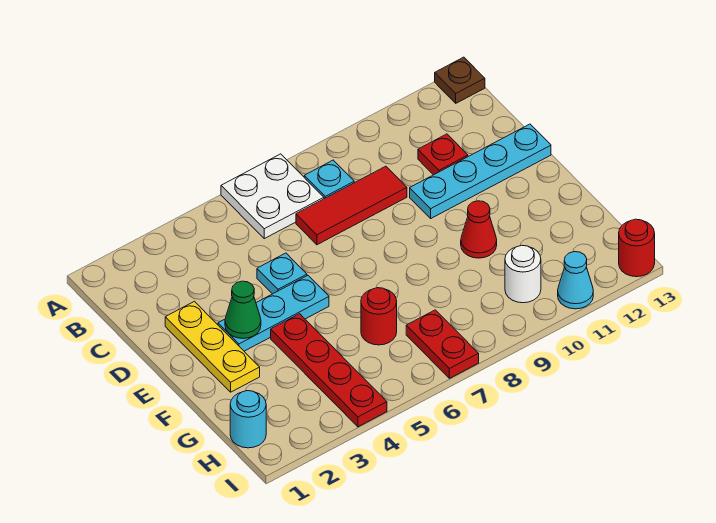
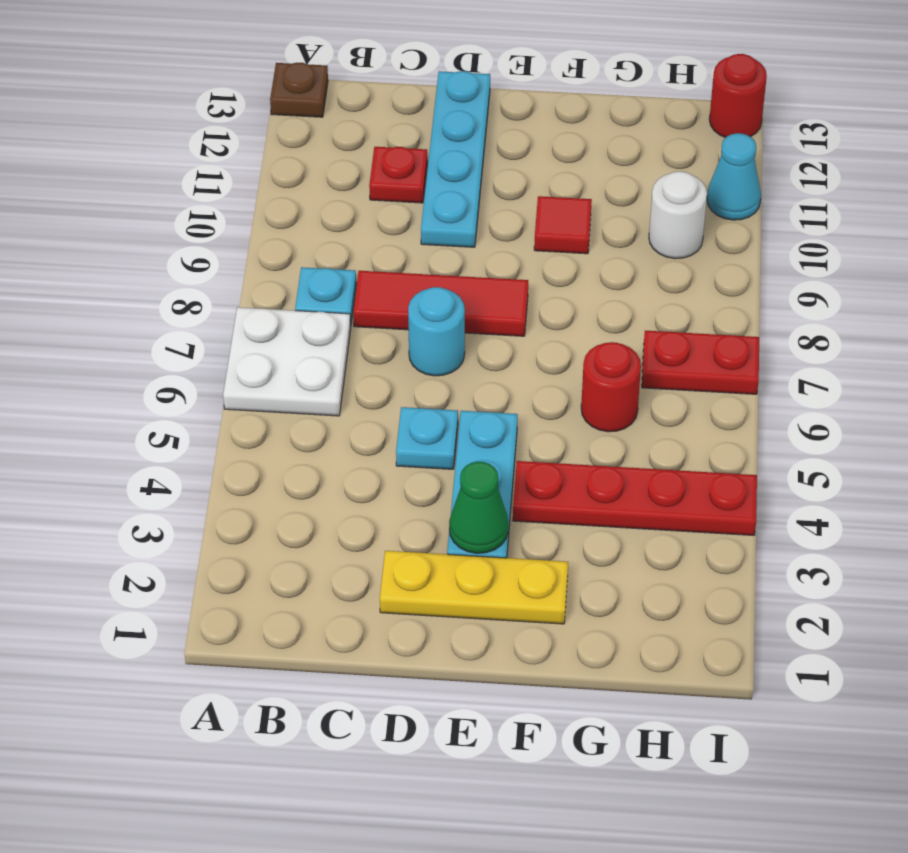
red tile C7:C9 level 1 -> red tile C8:E8 level 1
red cone F10 level 1 -> red tile F10 level 1
cyan round brick H1 level 1 -> cyan round brick D7 level 1

